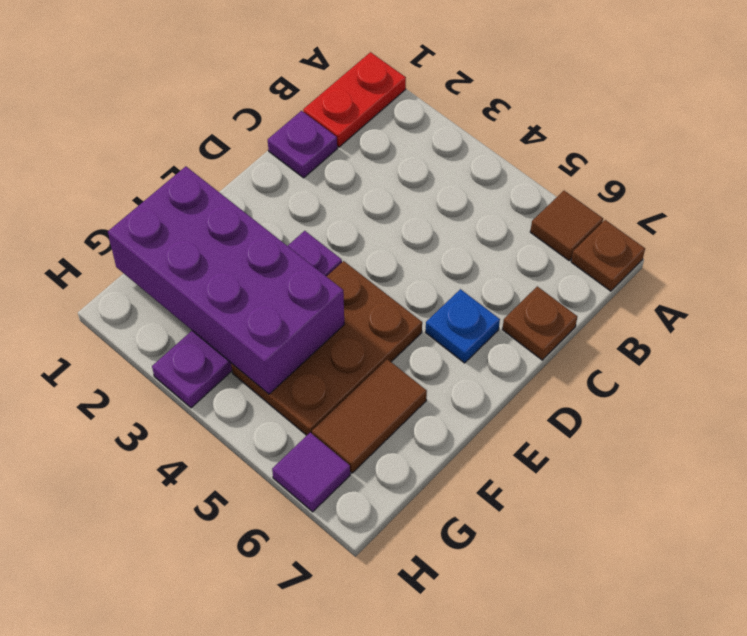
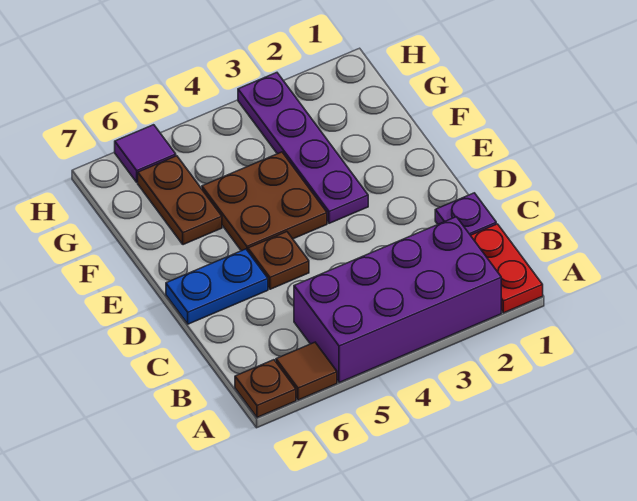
brown plate C7 level 1 -> brown plate D5 level 1
blue plate D6 level 1 -> blue plate D6:D7 level 1
brown plate E4:G5 level 1 -> brown plate E4:F5 level 1
purple brick F1:G4 level 2 -> purple brick A2:B5 level 1
brown tile F6:G6 level 1 -> brown plate F6:G6 level 1

